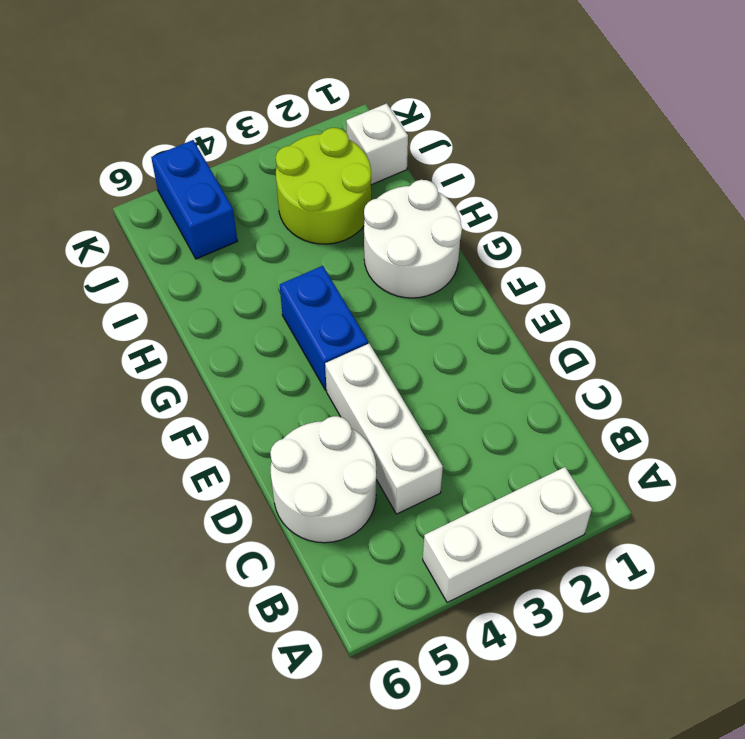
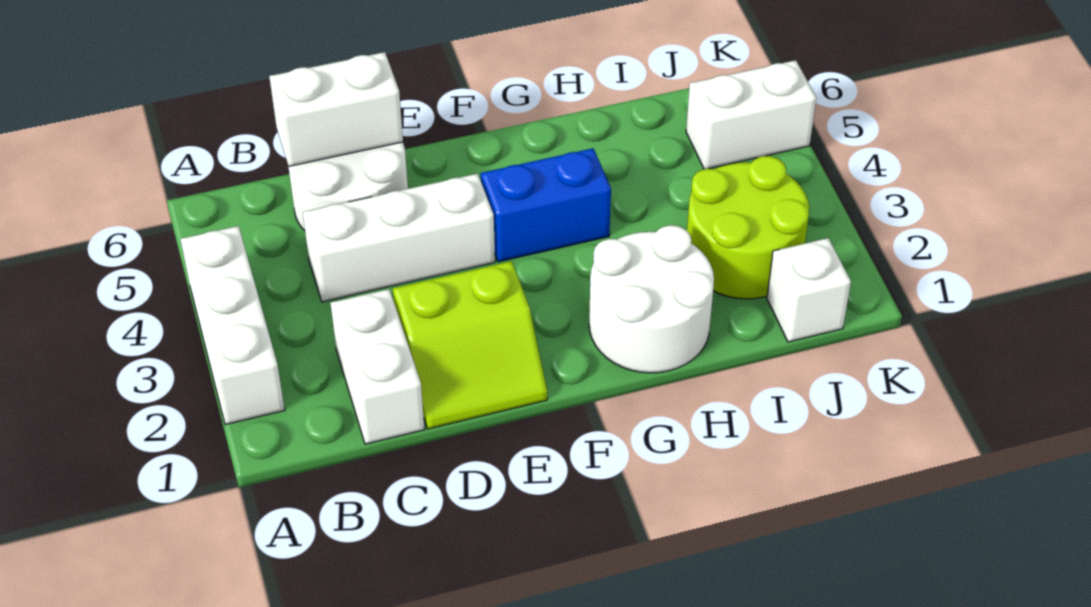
none -> white brick C1:C2 level 1
none -> white brick C6:D6 level 2
none -> lime slope D1:E2 level 1 top 2
blue brick J5:K5 level 1 -> white brick J5:K5 level 1

